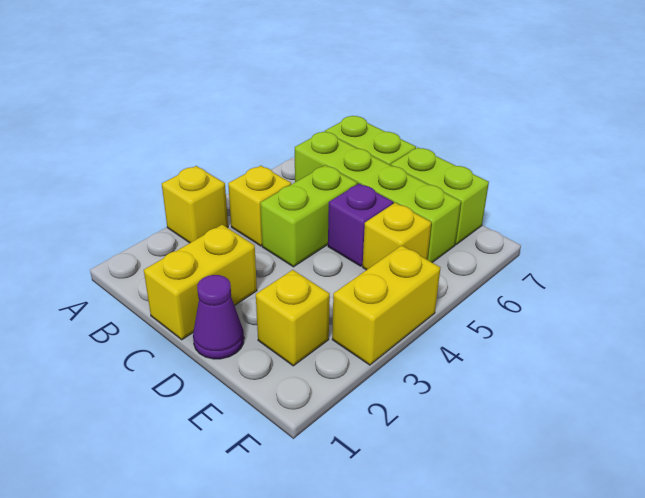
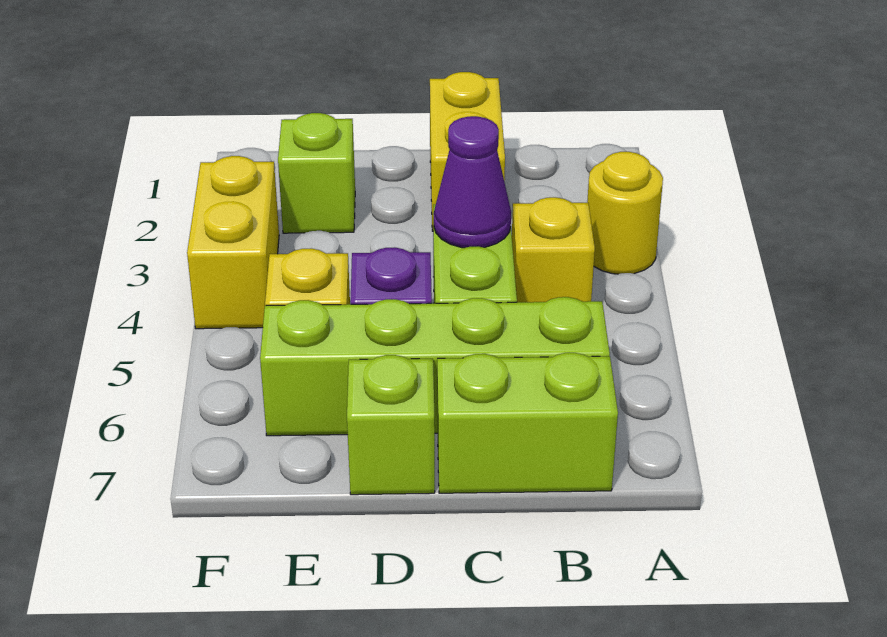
yellow brick A3 level 1 -> yellow round brick A3 level 1
purple cone D1 level 1 -> purple cone C4 level 2
lime brick D7:E7 level 1 -> lime brick D7 level 1
yellow brick E2 level 1 -> lime brick E2 level 1

